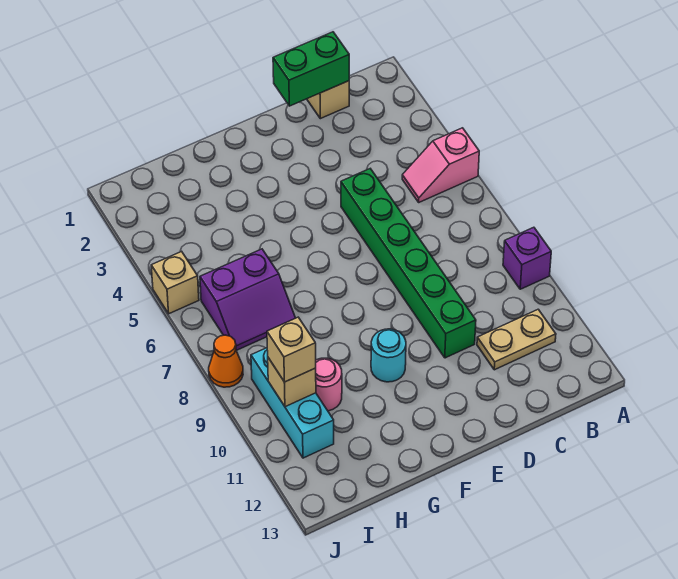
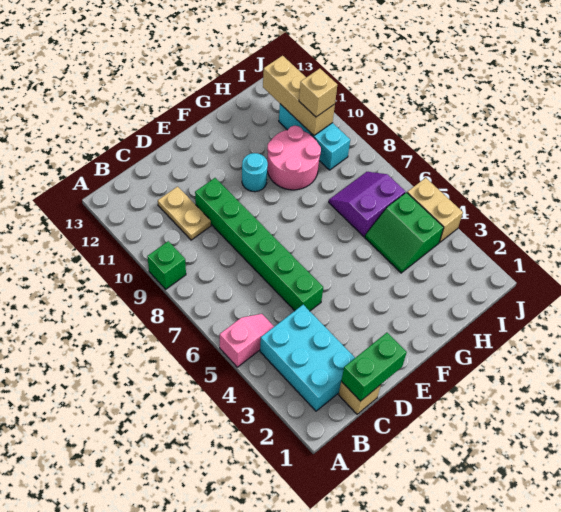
purple brick A9 level 1 -> green brick A9 level 1
none -> cyan brick B2:C4 level 1
tan plate B11:C11 level 1 -> tan plate C10:C11 level 1
none -> green slope H4:I5 level 1 top I
pink round brick H10 level 1 -> pink round brick G9:H10 level 1
tan brick I10 level 2 -> tan brick I10:I12 level 2
tan brick J5 level 1 -> tan brick J4:J5 level 1
orange cone J8 level 1 -> none

